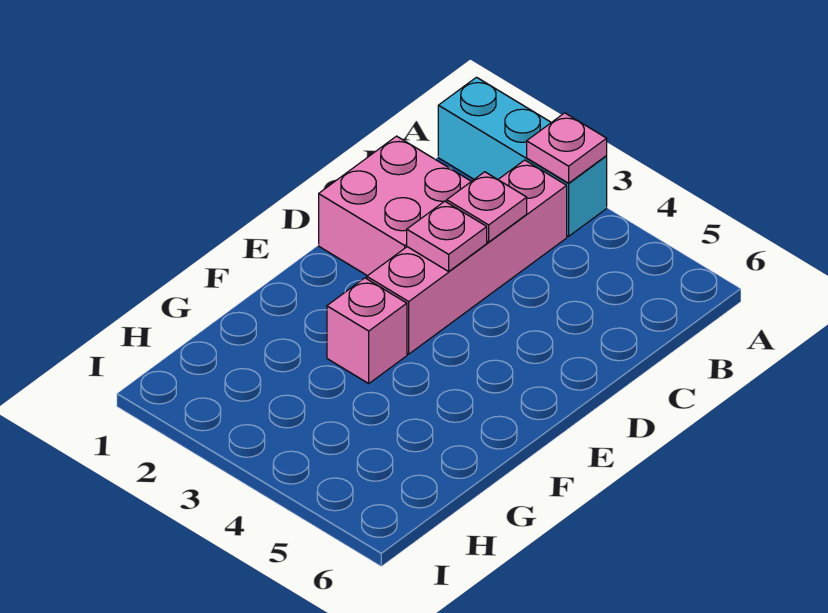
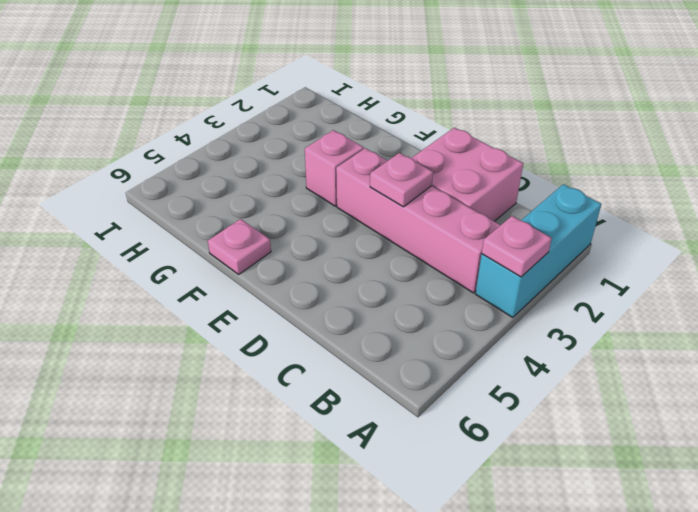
pink plate C3 level 2 -> pink plate F6 level 1

